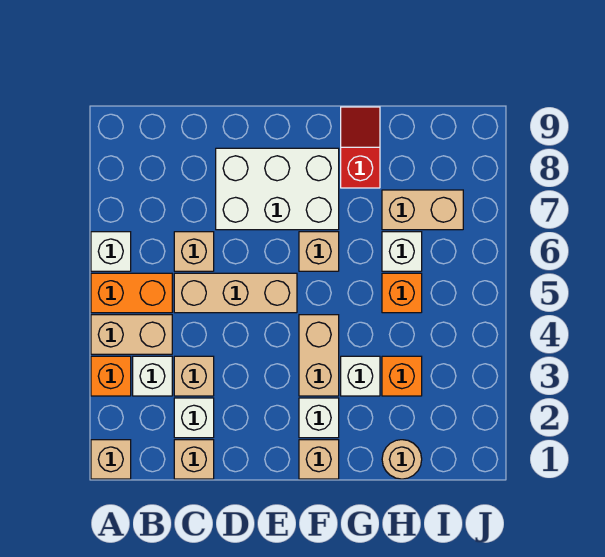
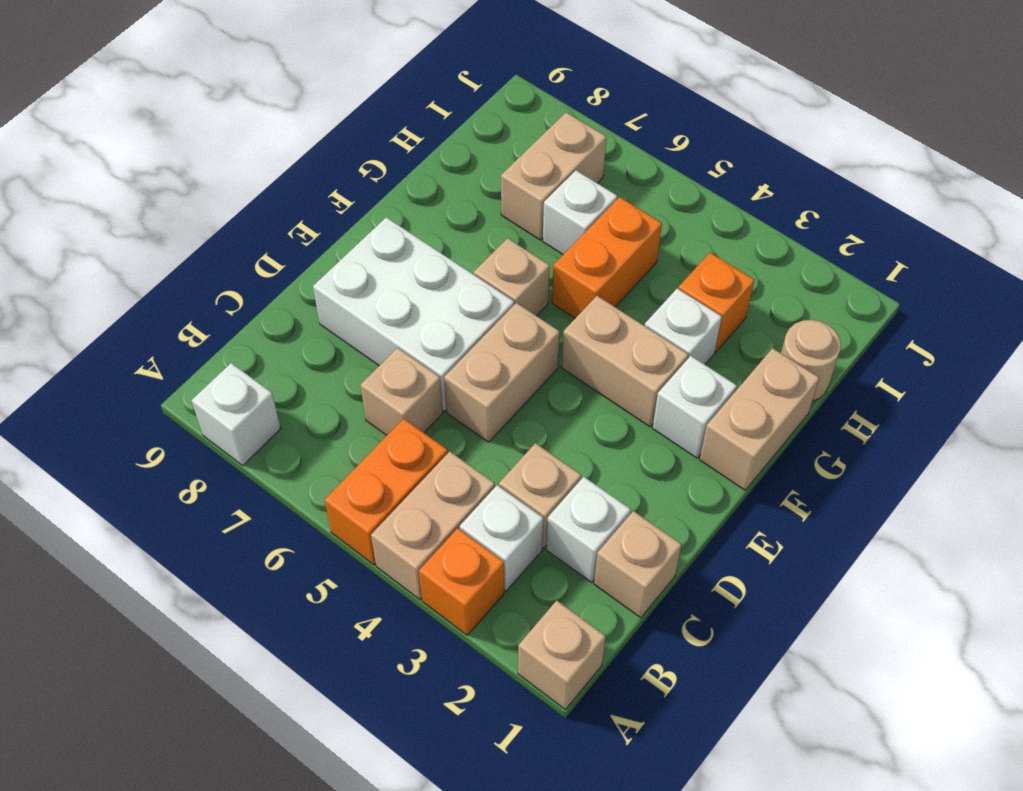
white brick A6 level 1 -> white brick A8 level 1
tan brick C5:E5 level 1 -> tan brick D5:E5 level 1
white brick D7:F8 level 1 -> white brick D6:E8 level 1
tan brick F1 level 1 -> tan brick F1:G1 level 1
red slope G8:G9 level 1 top 8 -> none
orange brick H5 level 1 -> orange brick G5:H5 level 1

